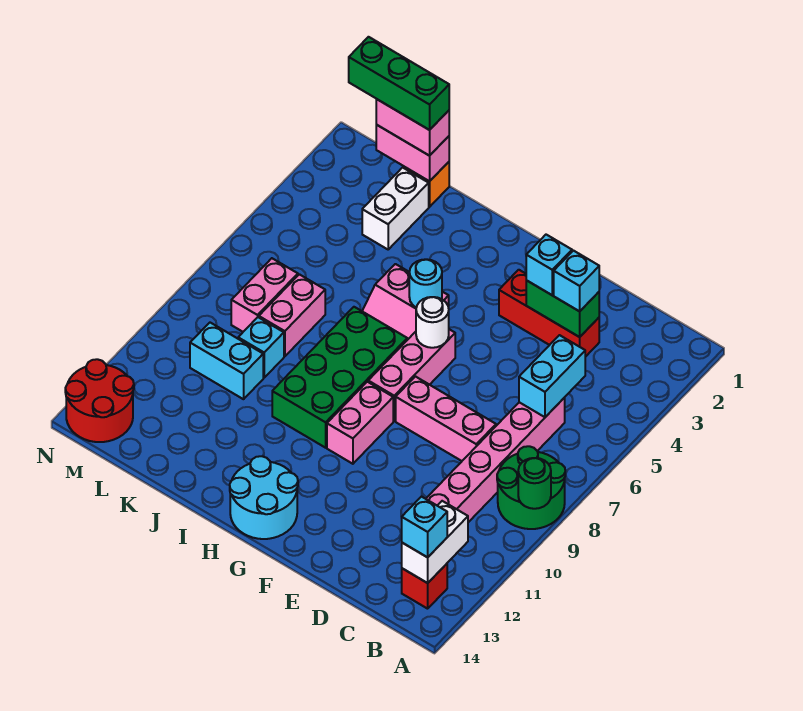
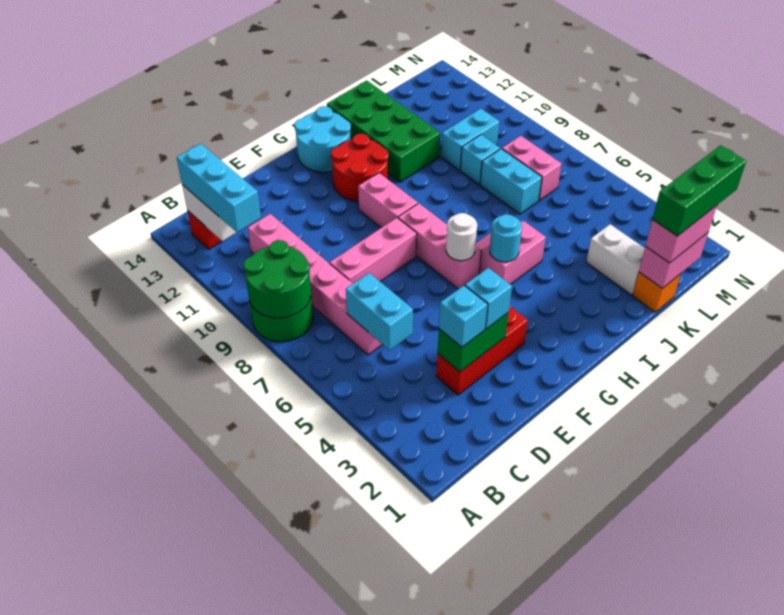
green round brick A9 level 2 -> green round brick A8:B9 level 2
cyan brick B13 level 3 -> cyan brick B11:B13 level 3
green brick H7:I10 level 1 -> green brick I11:J14 level 1
pink brick K7:K8 level 1 -> cyan brick K7:K8 level 1
red round brick M13:N14 level 1 -> red round brick G11:H12 level 1

